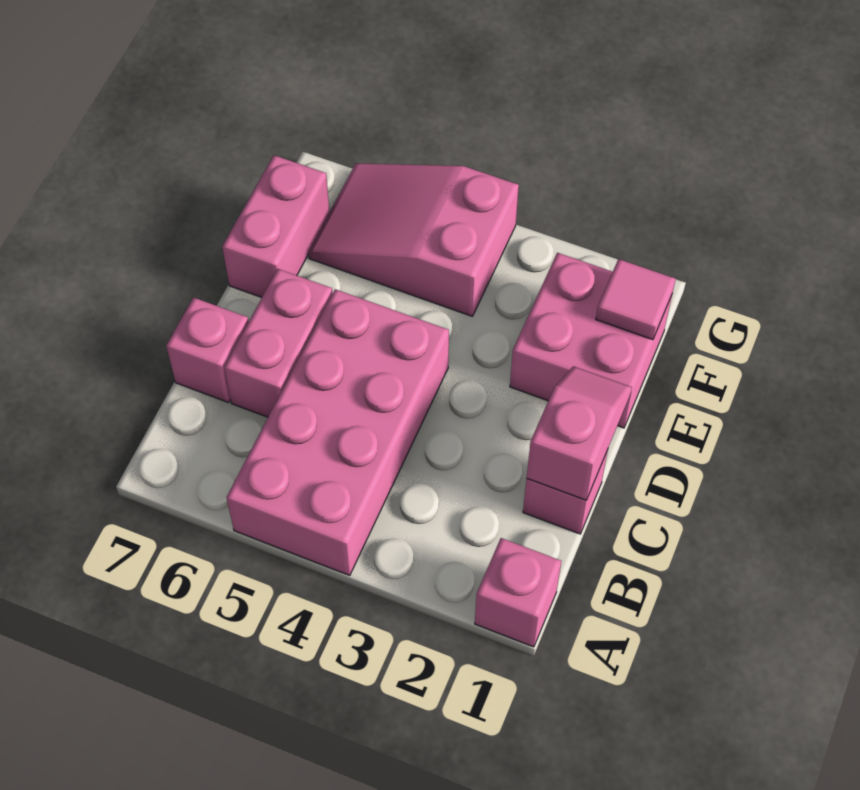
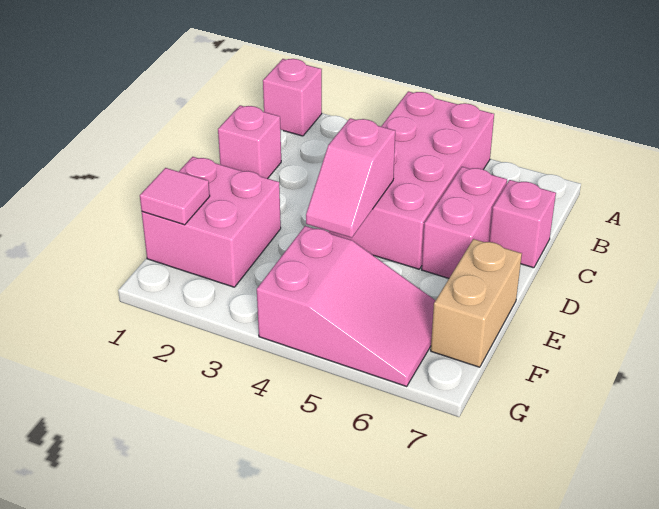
pink slope C1:D1 level 2 top C -> pink slope D4:E4 level 2 top D
pink brick E7:F7 level 1 -> tan brick E7:F7 level 1

